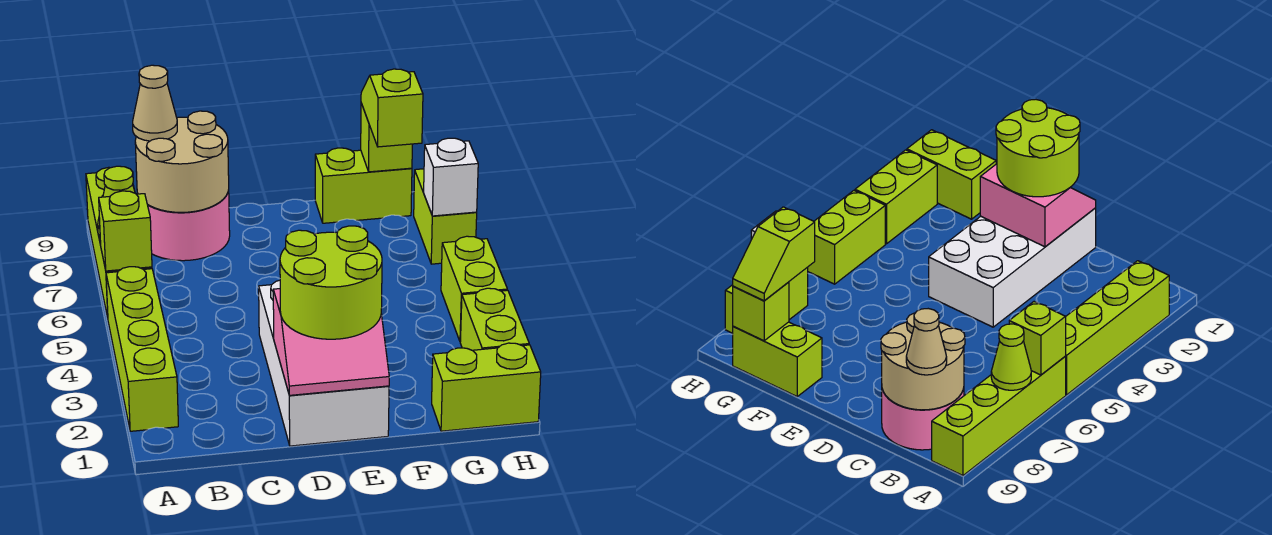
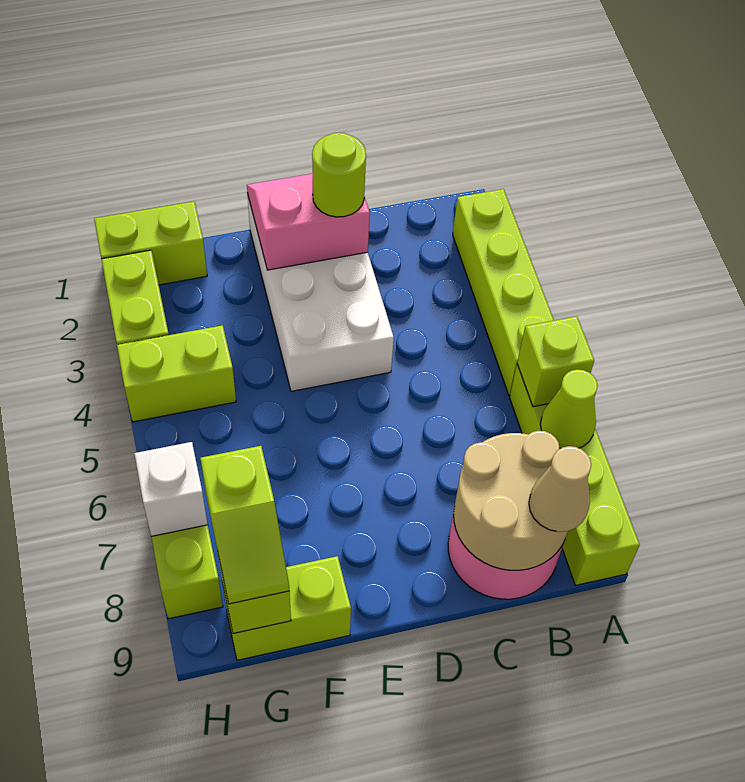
lime round brick D1:E2 level 3 -> lime round brick D2 level 3
lime brick H4:H5 level 1 -> lime brick G4:H4 level 1

